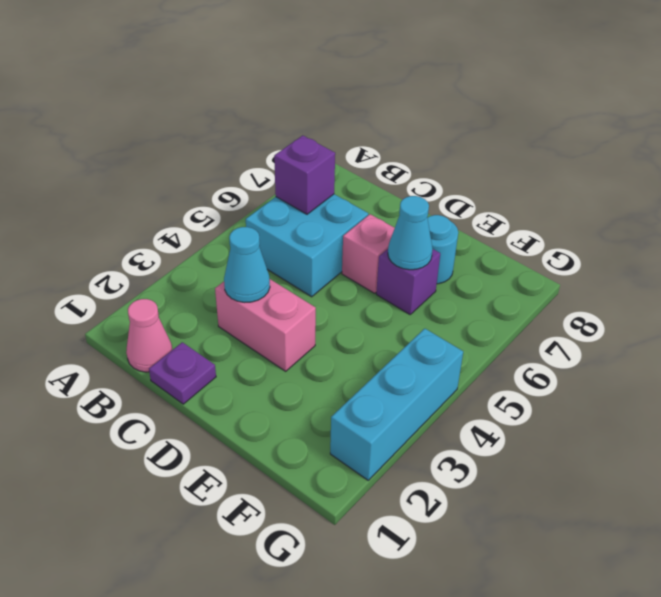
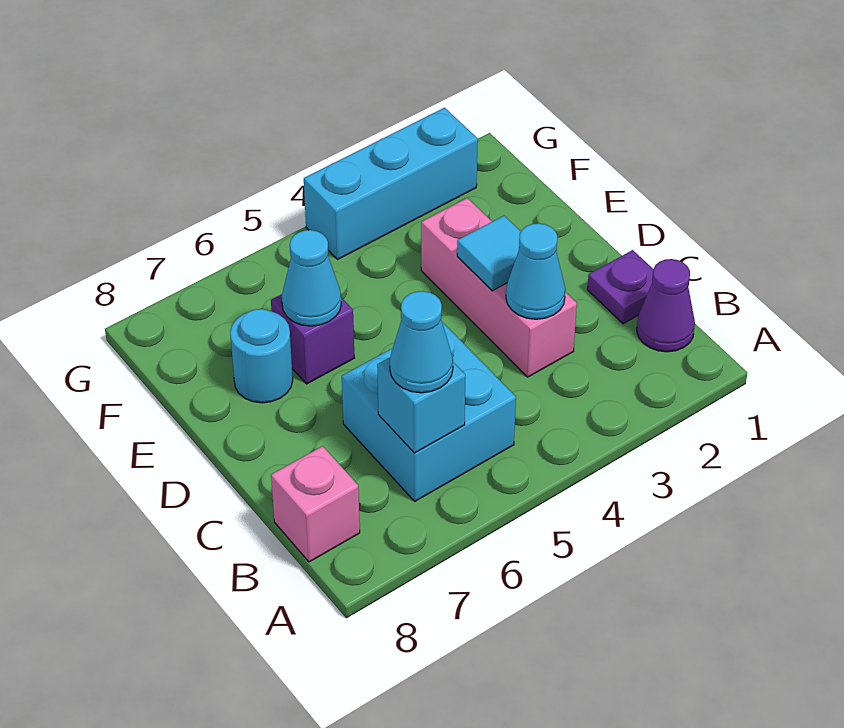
pink cone B1 level 1 -> purple cone B1 level 1
purple brick B6 level 2 -> cyan brick B6 level 2
none -> cyan cone B6 level 3
pink brick C3:D3 level 1 -> pink brick C3:E3 level 1
none -> cyan tile D3 level 2
pink brick D6 level 1 -> pink brick B8 level 1

